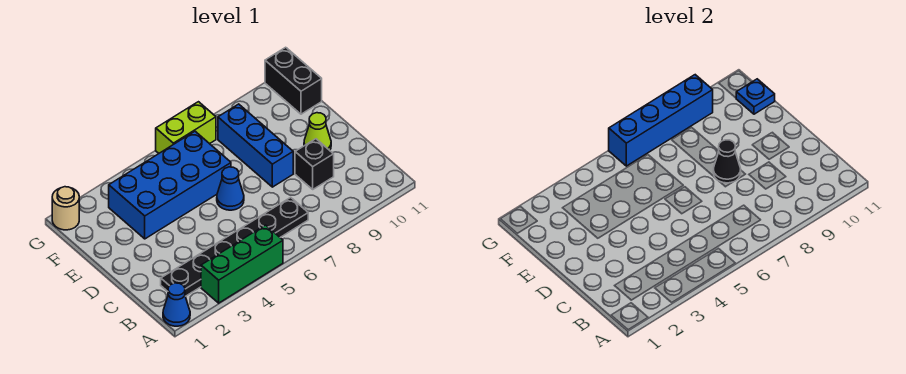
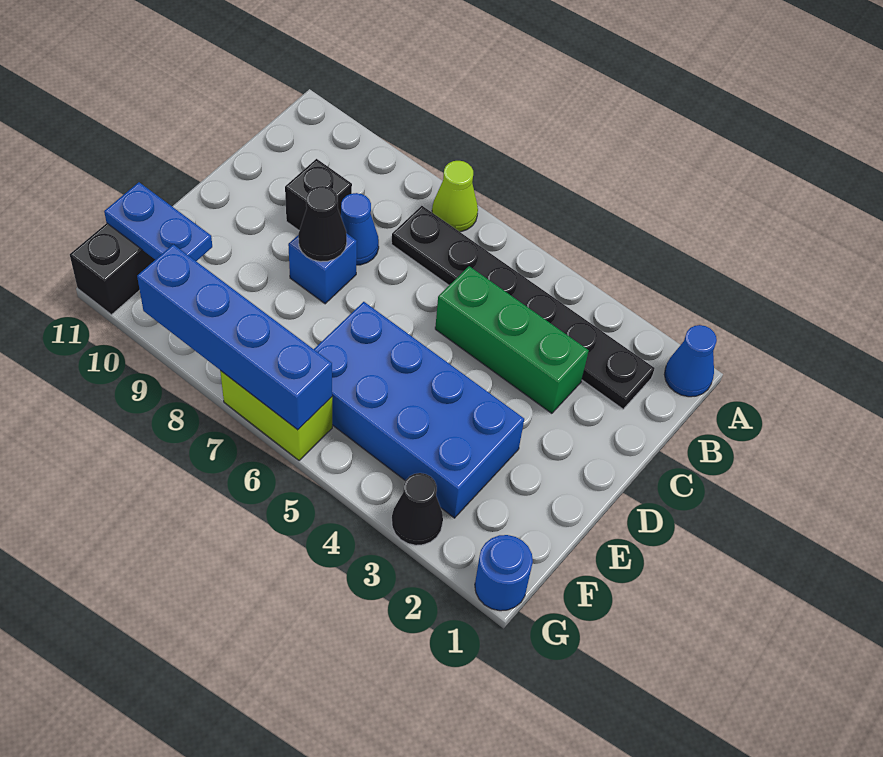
green brick A3:A5 level 1 -> green brick C3:C5 level 1
blue cone D6 level 1 -> blue cone C8 level 1
blue brick D8:F8 level 1 -> blue brick D8 level 1
lime cone D10 level 1 -> lime cone A7 level 1
blue plate F11 level 2 -> blue plate F10:F11 level 2
tan round brick G1 level 1 -> blue round brick G1 level 1
none -> black cone G3 level 1

